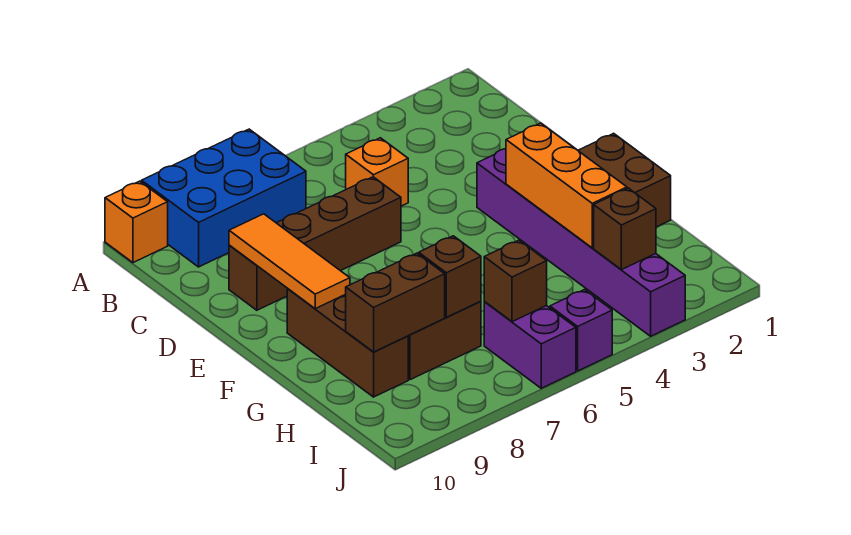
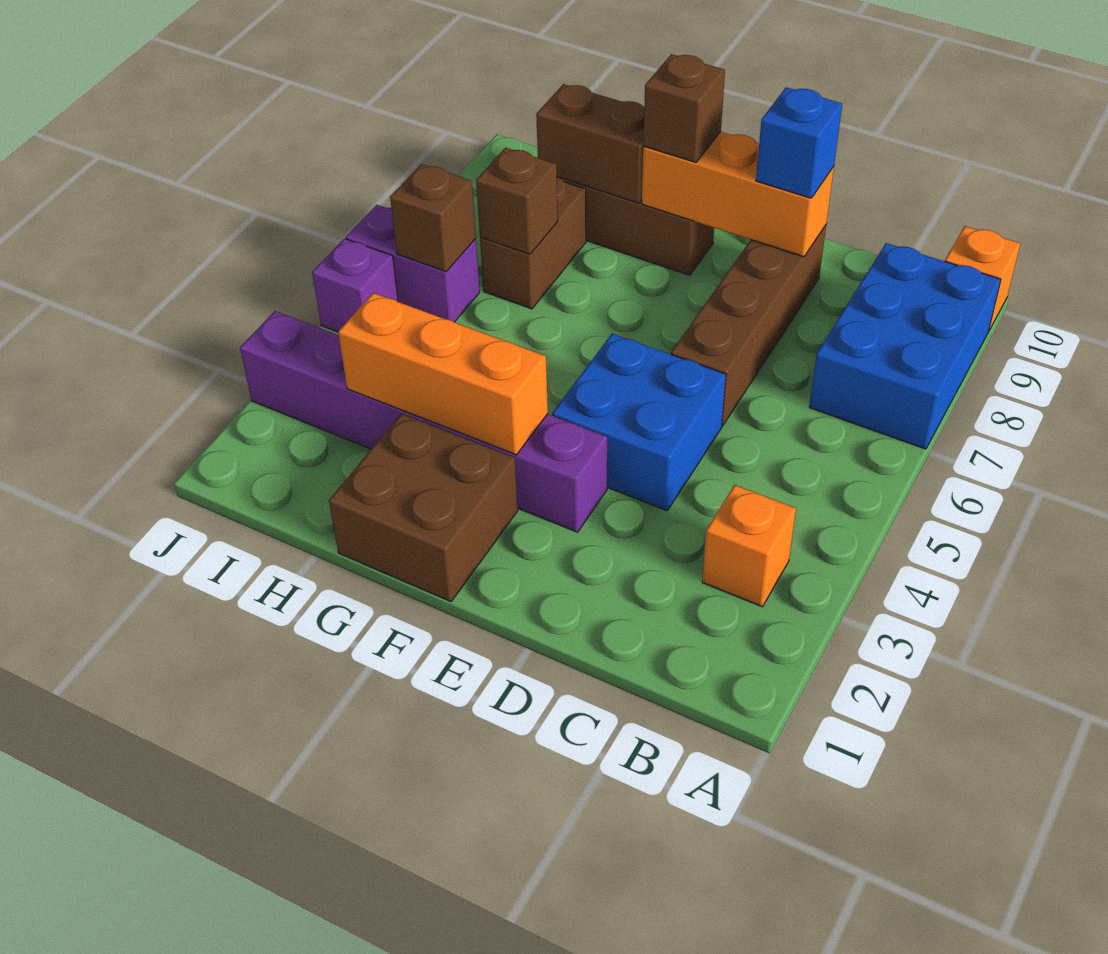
orange brick C5 level 1 -> orange brick B3 level 1
none -> blue brick D4:E5 level 1
orange tile D9:F9 level 2 -> orange brick D9:F9 level 2
none -> blue brick D9 level 3
brown brick H8:H9 level 2 -> brown brick G9:H9 level 2
brown brick I3 level 2 -> brown brick F9 level 3

